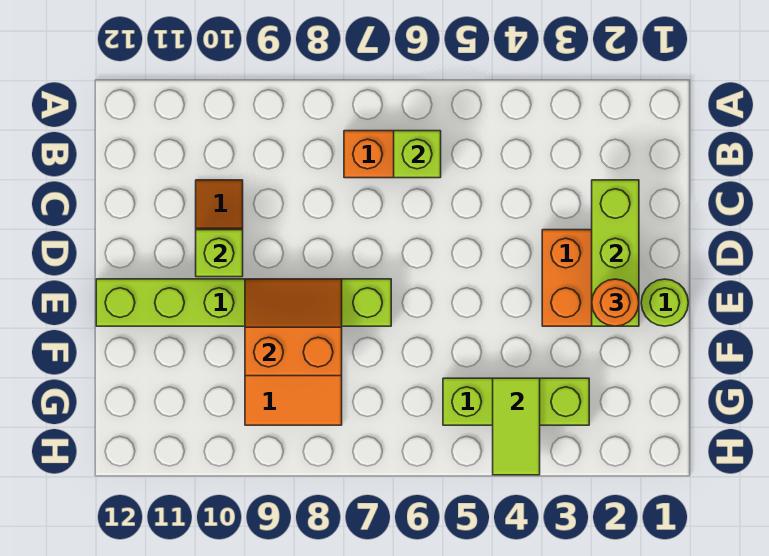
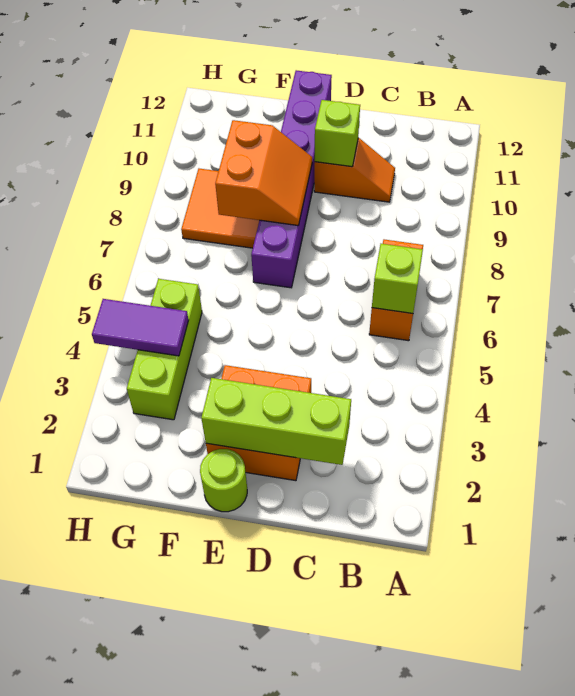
orange round brick E2 level 3 -> none
lime brick E7:E12 level 1 -> purple brick E7:E12 level 1
lime tile G4:H4 level 2 -> purple tile G4:H4 level 2

